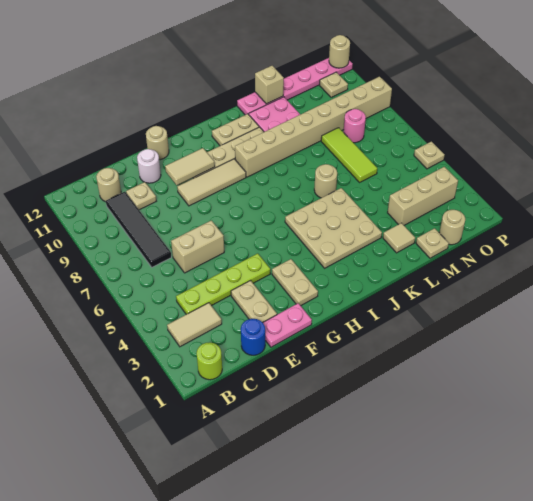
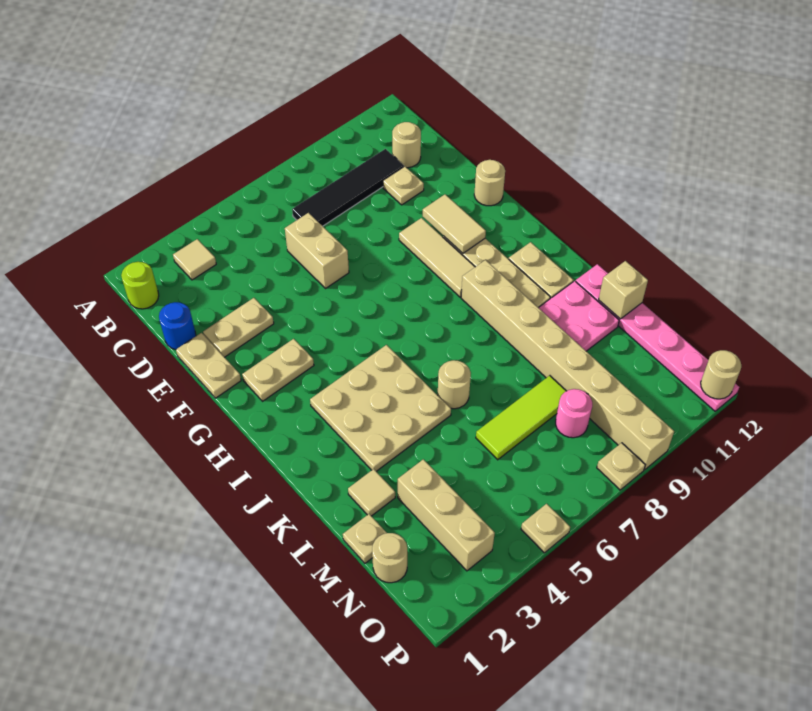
tan tile B3:C3 level 1 -> tan tile B3 level 1
lime plate C4:F4 level 1 -> none
pink plate E1:F1 level 1 -> tan plate E1:F1 level 1
white round brick E11 level 1 -> none
tan plate O11 level 1 -> tan plate P8 level 1

